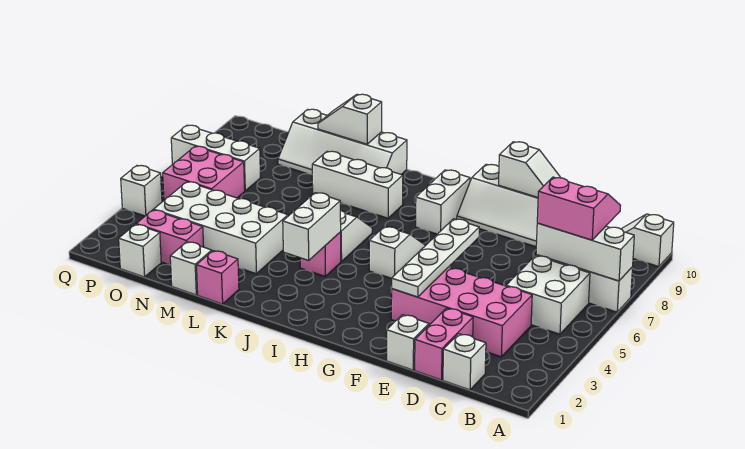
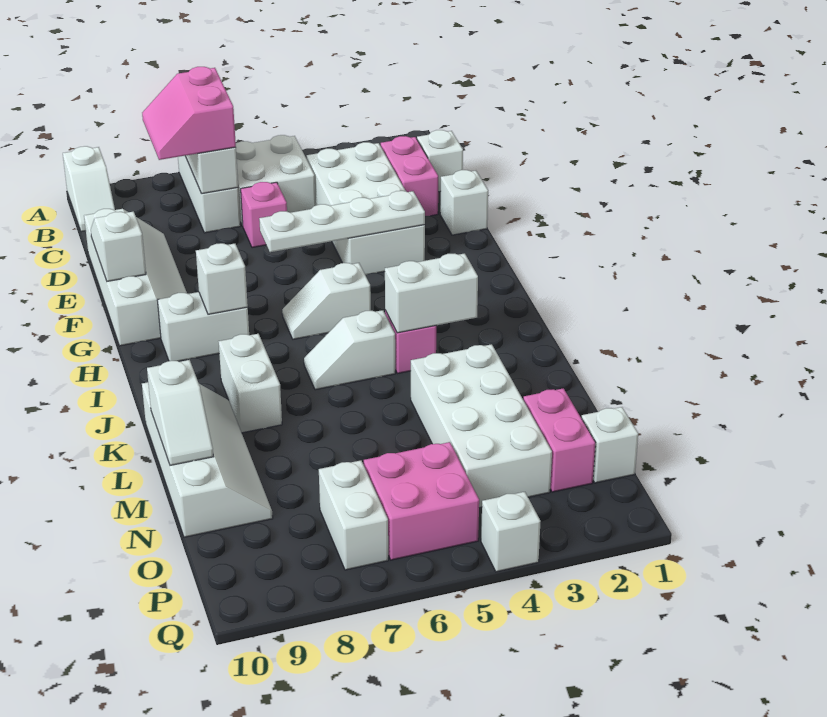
pink brick C3:F4 level 1 -> white brick C3:F4 level 1
pink brick D1:D2 level 1 -> pink brick C2:D2 level 1
white brick J8:L8 level 1 -> white brick J8:K8 level 1
pink brick L1 level 1 -> pink brick D6 level 1
white brick M1 level 1 -> white brick H8 level 2
white brick O7:Q7 level 1 -> white brick O7:P7 level 1

